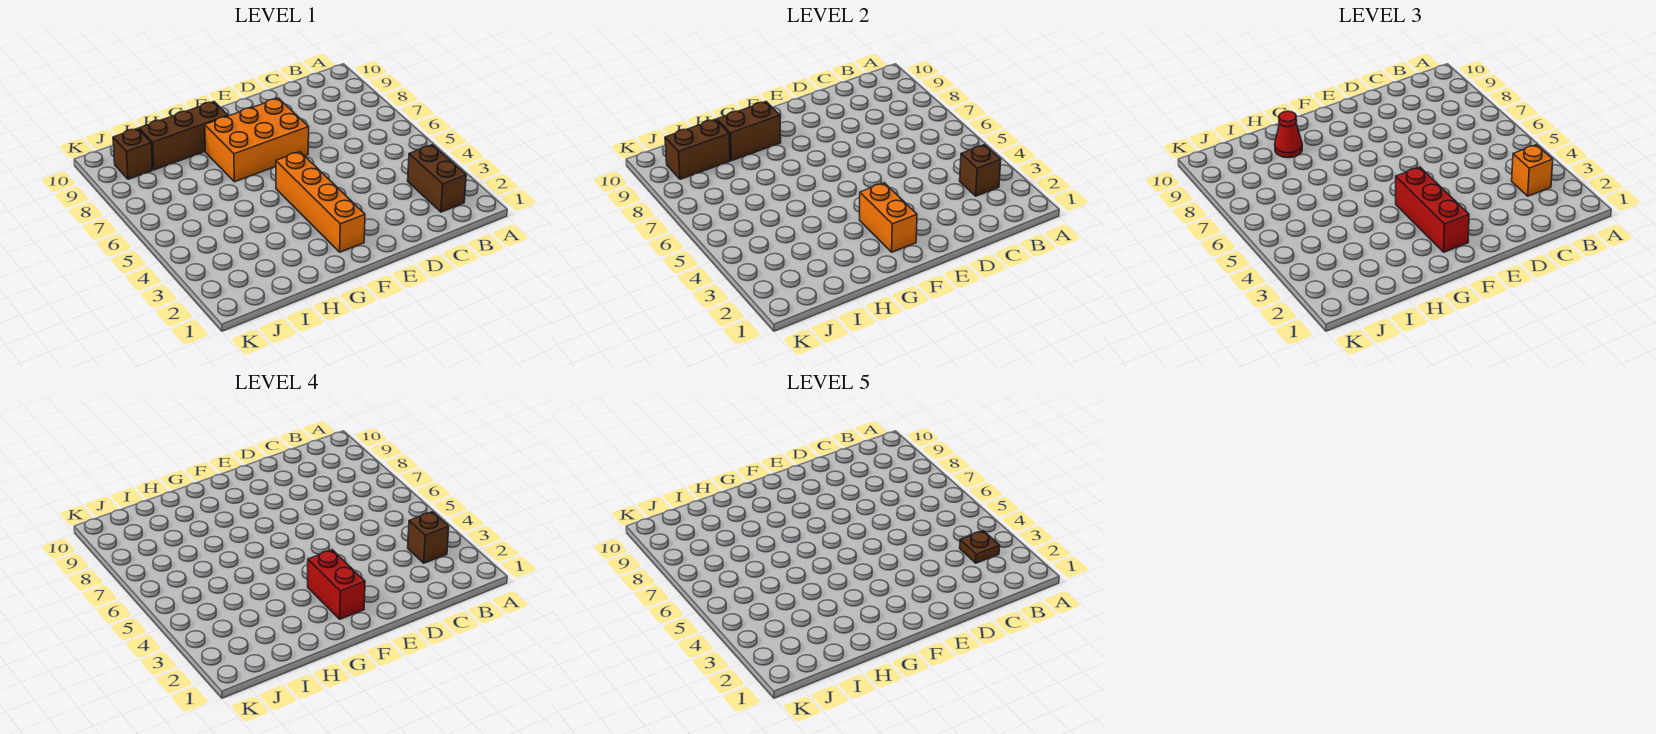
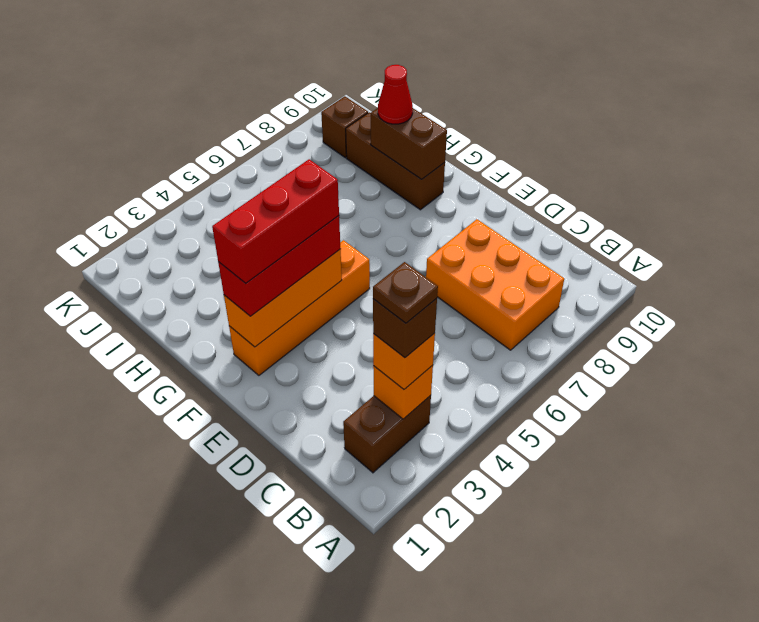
brown brick B3 level 2 -> orange brick B3 level 2
orange brick E7:G8 level 1 -> orange brick B7:D8 level 1
orange brick F2:F3 level 2 -> orange brick F2:F4 level 2
red brick F2:F3 level 4 -> red brick F2:F4 level 4
brown brick I9:J9 level 2 -> none

